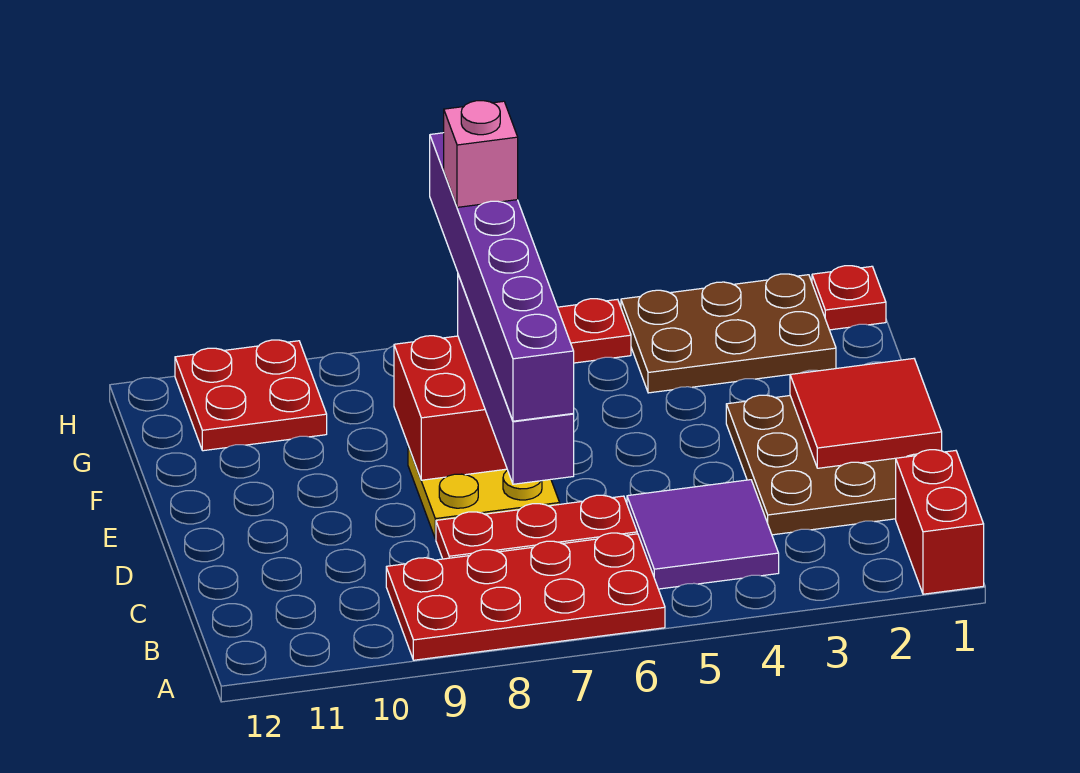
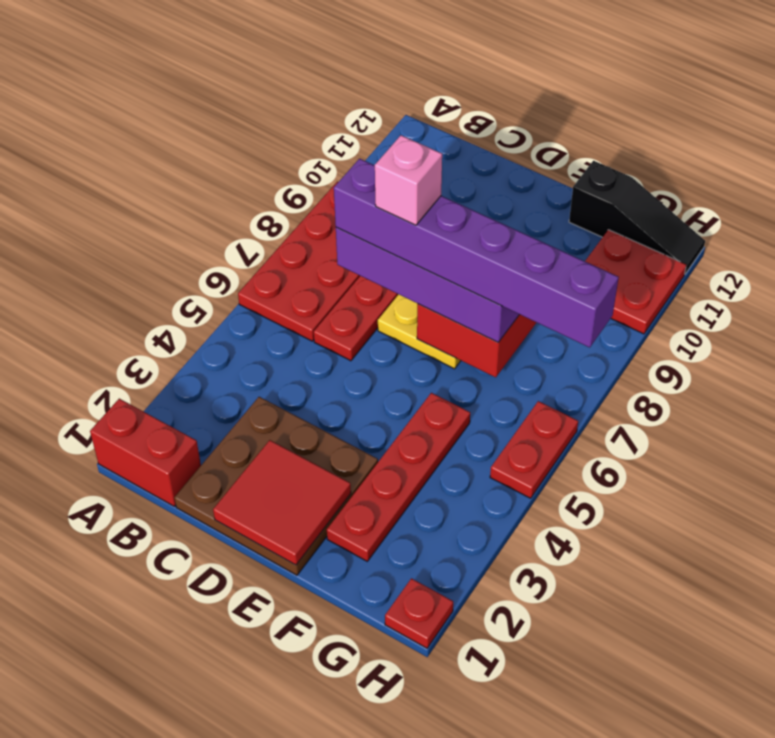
purple tile B4:C5 level 1 -> none
none -> red plate F2:F5 level 1
none -> black slope F12:H12 level 1 top F
brown plate G2:H4 level 1 -> none
pink brick G7 level 5 -> pink brick D7 level 5

